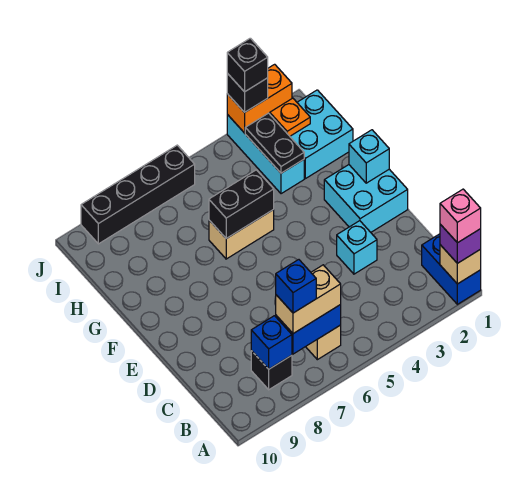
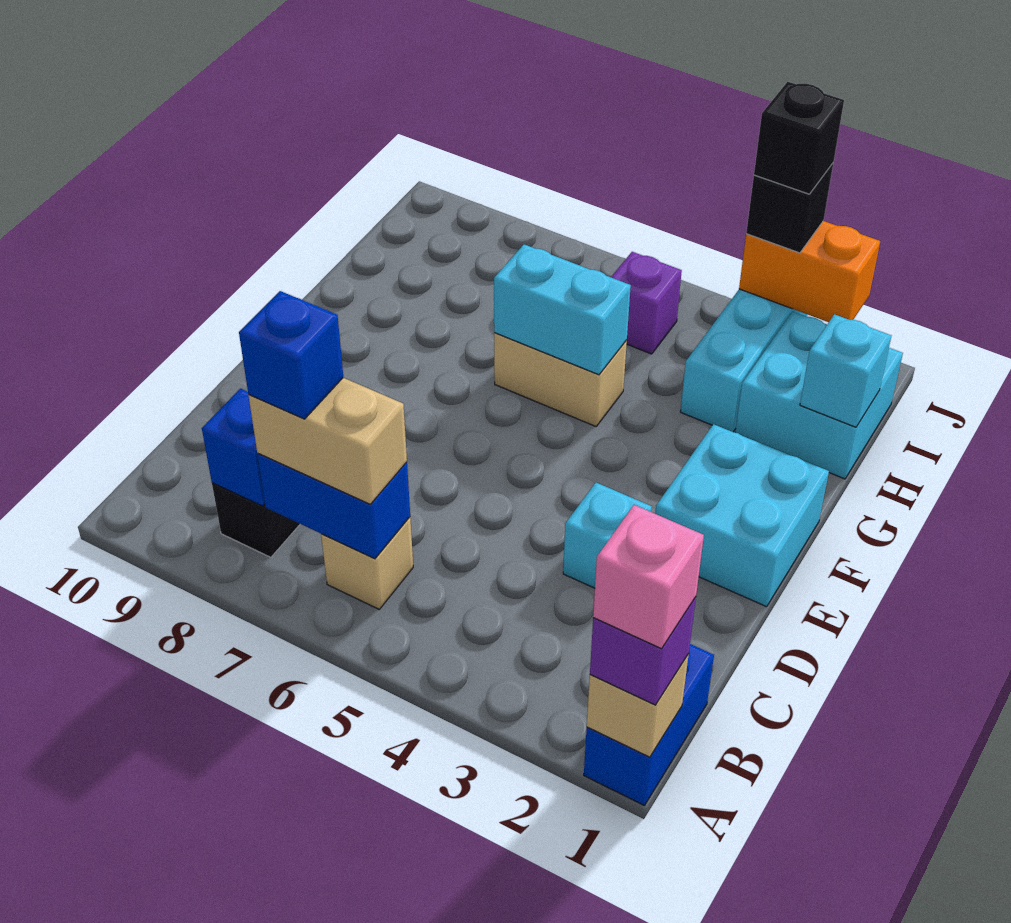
cyan brick F1 level 2 -> cyan brick H1 level 2
black brick G5:G6 level 2 -> cyan brick G5:G6 level 2
black plate H3:I3 level 2 -> none
orange plate I2 level 2 -> none
none -> purple brick I5 level 1
black brick J6:J9 level 1 -> none

